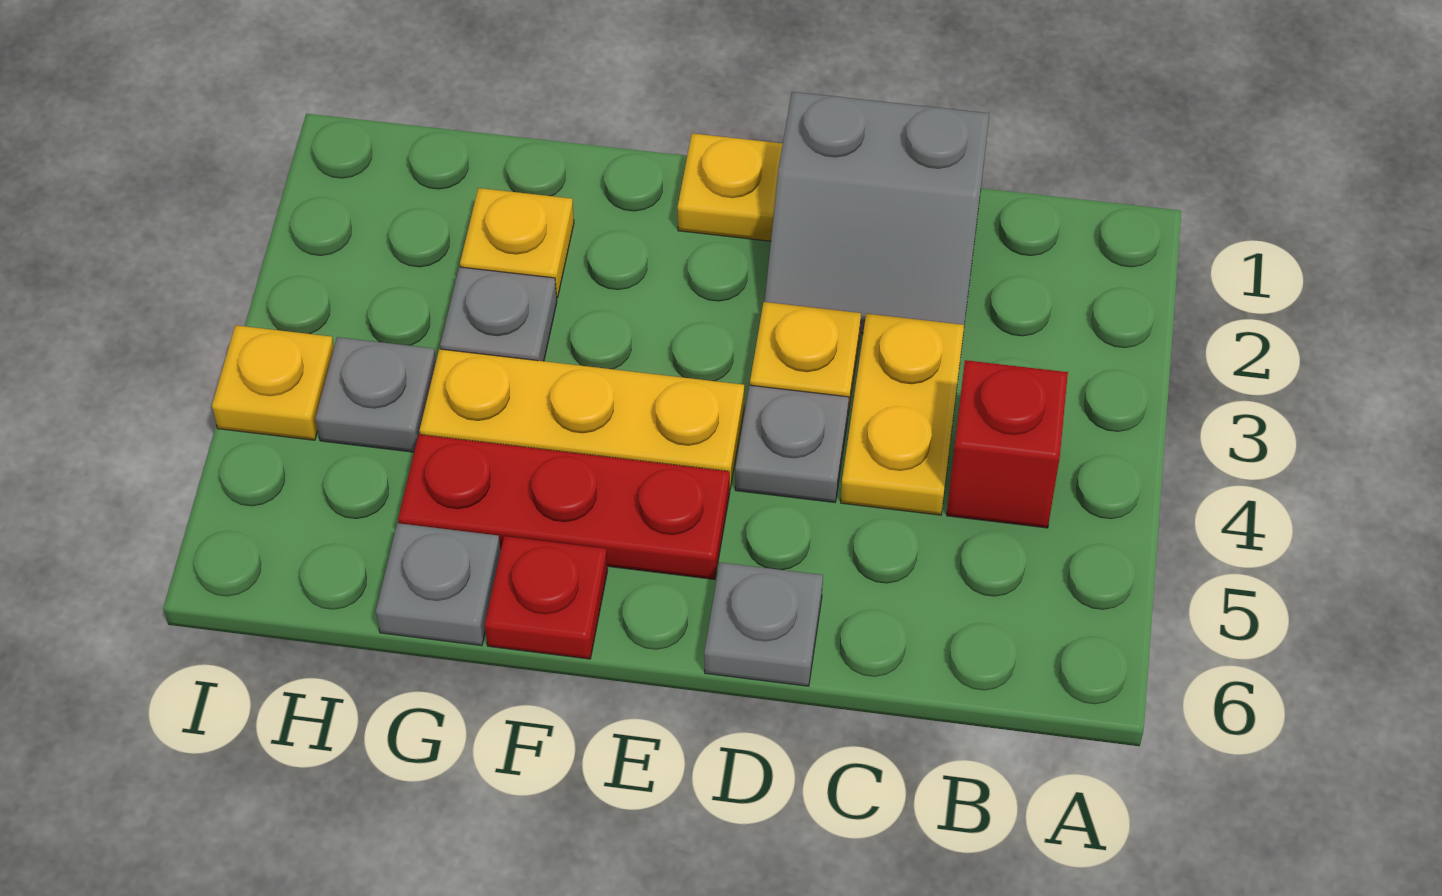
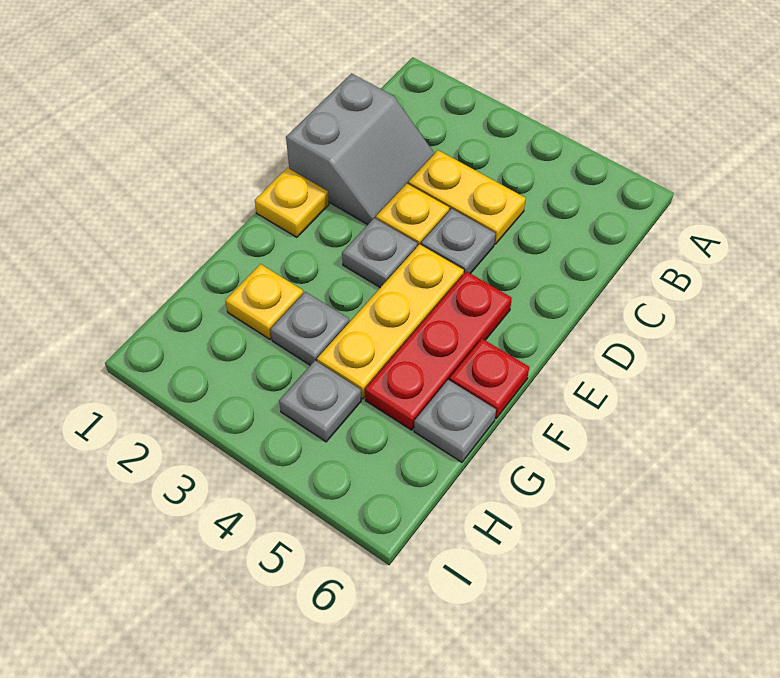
red brick B4 level 1 -> none
grey plate D6 level 1 -> grey plate E3 level 1
yellow plate I4 level 1 -> none

